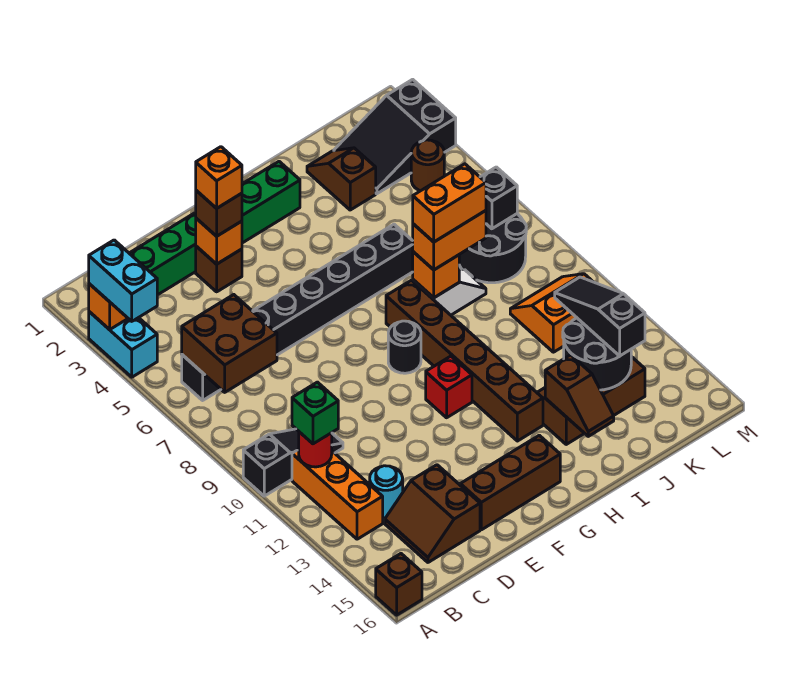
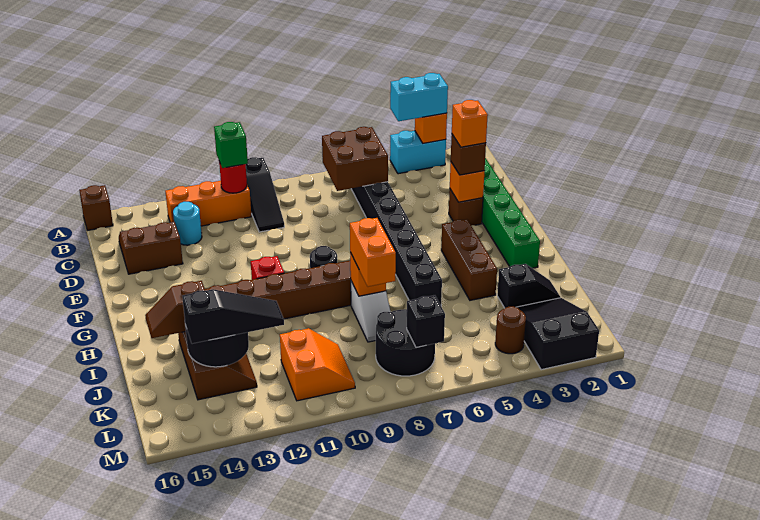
brown brick E15:G15 level 1 -> brown brick G4:I4 level 1
orange brick I8:J8 level 4 -> none
brown slope J2:J3 level 1 top 3 -> black slope J2:J3 level 1 top 3

